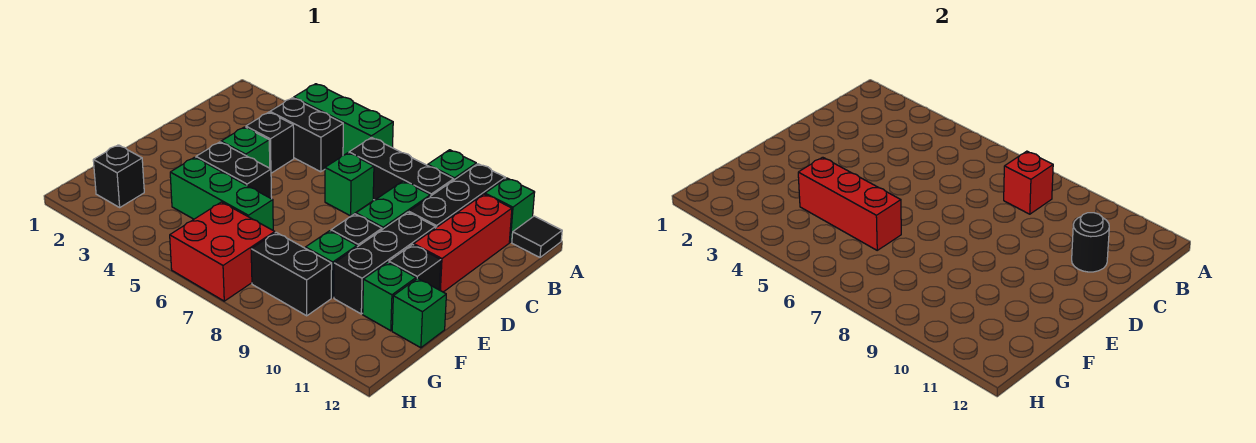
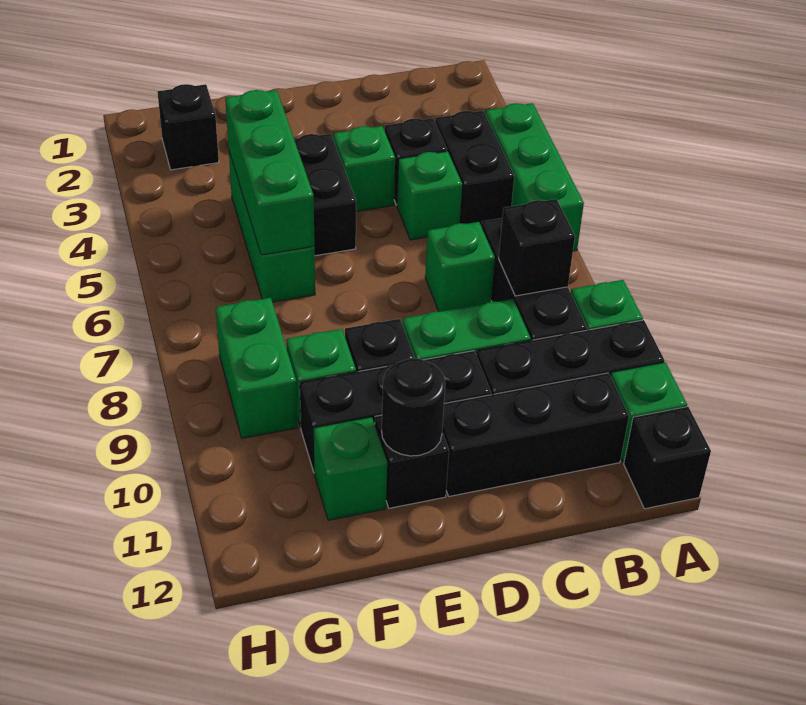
black tile A12 level 1 -> black brick A12 level 1
red brick B8 level 2 -> black brick B8 level 2
red brick B11:D11 level 1 -> black brick B11:D11 level 1
black round brick C11 level 2 -> black round brick E11 level 2
red brick F4:F6 level 2 -> green brick F4:F6 level 2
green brick F12 level 1 -> green brick C5 level 1
red brick G6:H7 level 1 -> none
black brick G8:G9 level 1 -> green brick G8:G9 level 1

